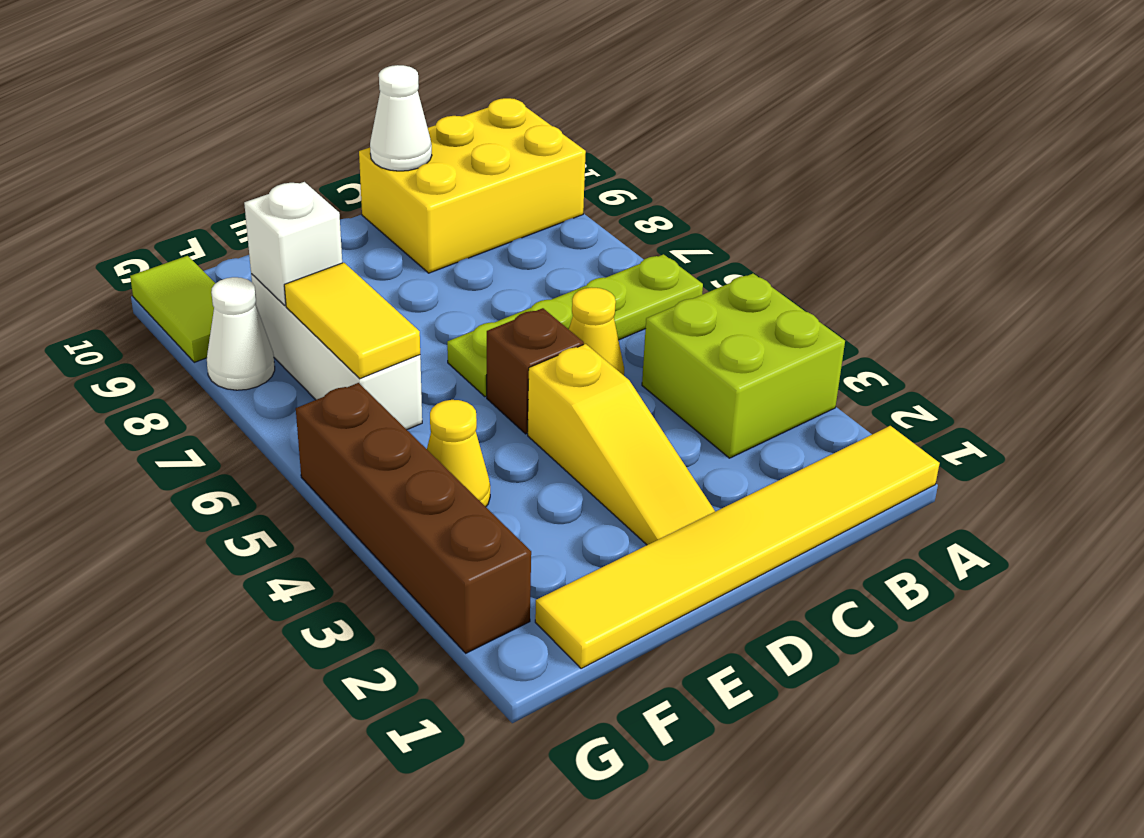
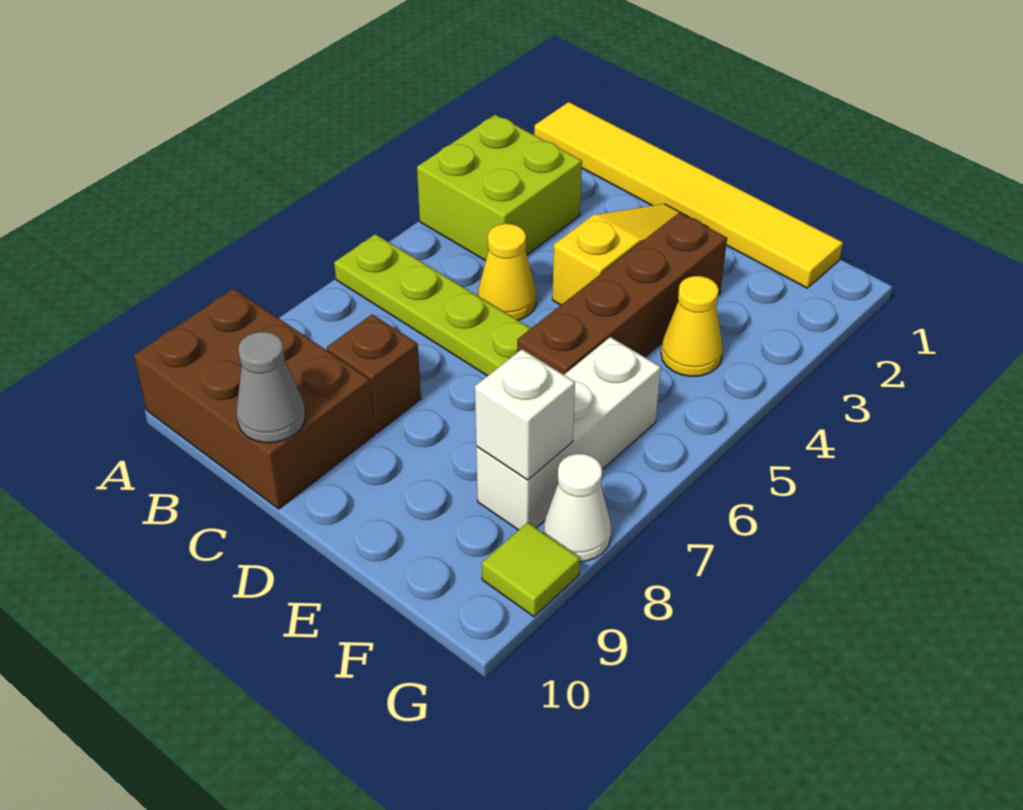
yellow brick A9:C10 level 1 -> brown brick A9:C10 level 1
white cone C10 level 2 -> grey cone C10 level 2
brown brick D5 level 1 -> brown brick C8 level 1
yellow tile F6:F7 level 2 -> none
brown brick G2:G5 level 1 -> brown brick E3:E6 level 1
lime tile G9:G10 level 1 -> lime tile G9 level 1

